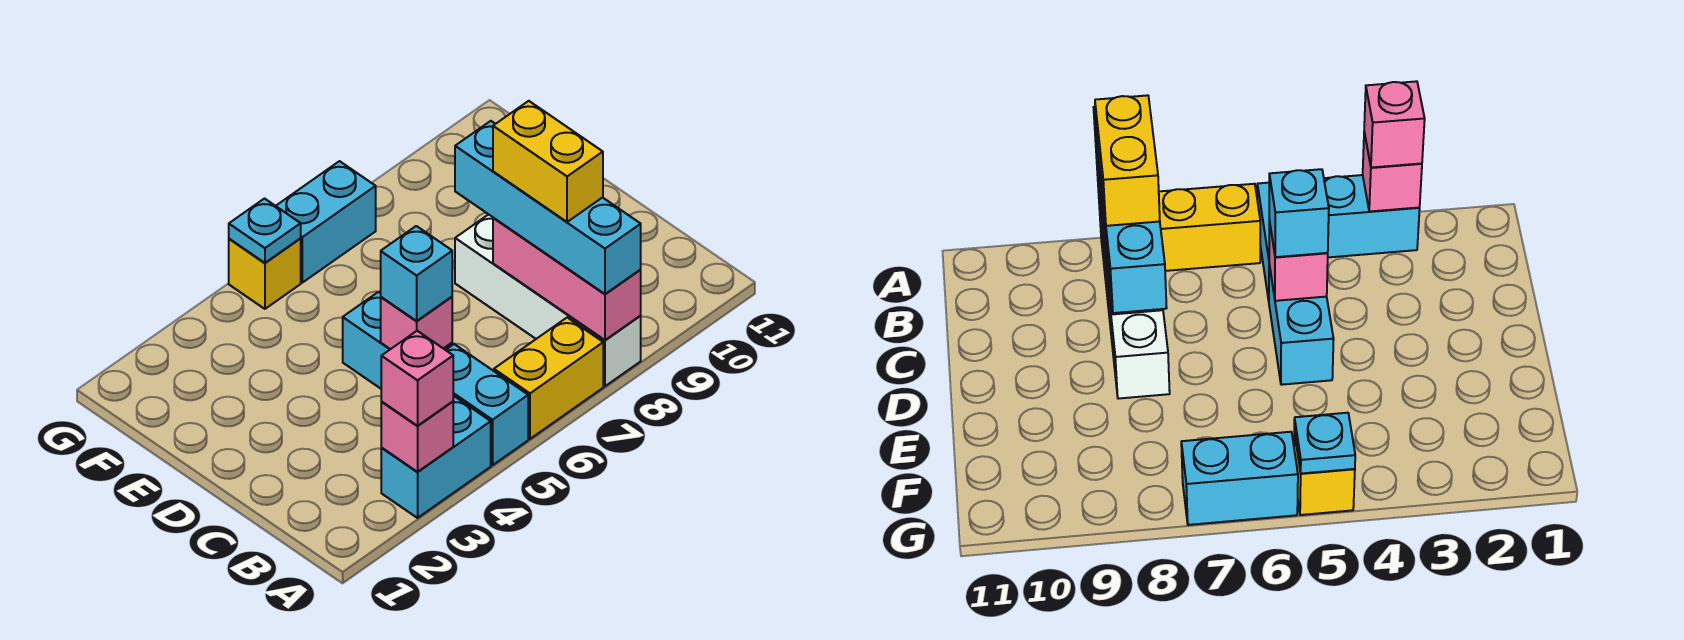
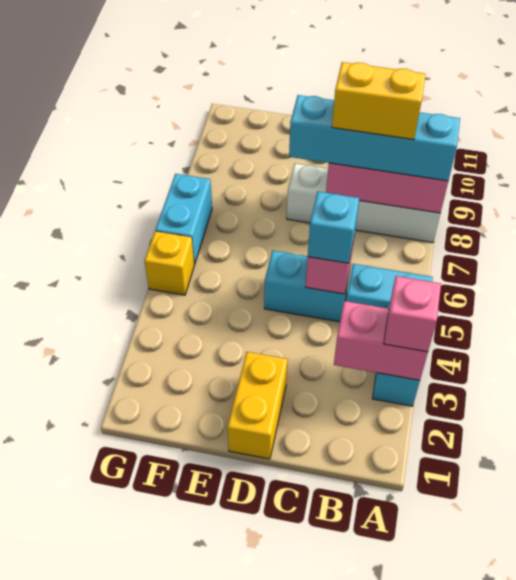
pink brick A3 level 2 -> pink brick A3:B3 level 2
yellow brick A6:A7 level 1 -> yellow brick D1:D2 level 1
cyan plate G5 level 2 -> none

